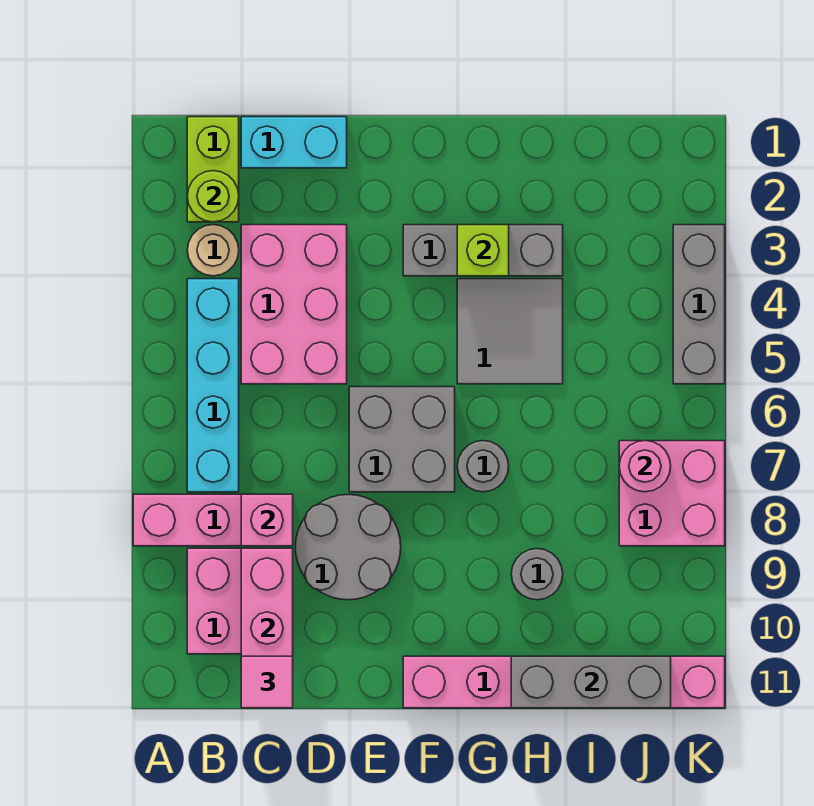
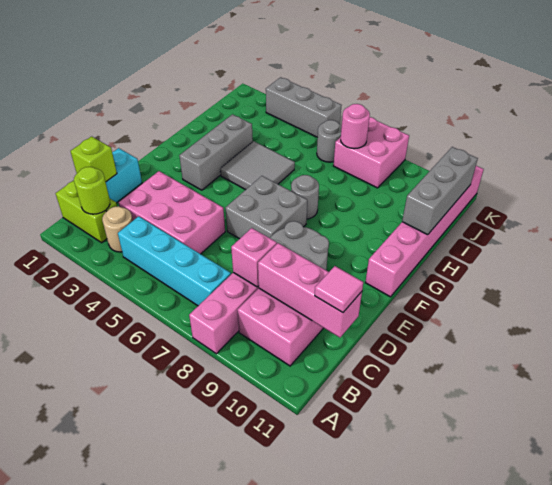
lime brick G3 level 2 -> lime brick C1 level 2
grey round brick H9 level 1 -> grey round brick J6 level 1

